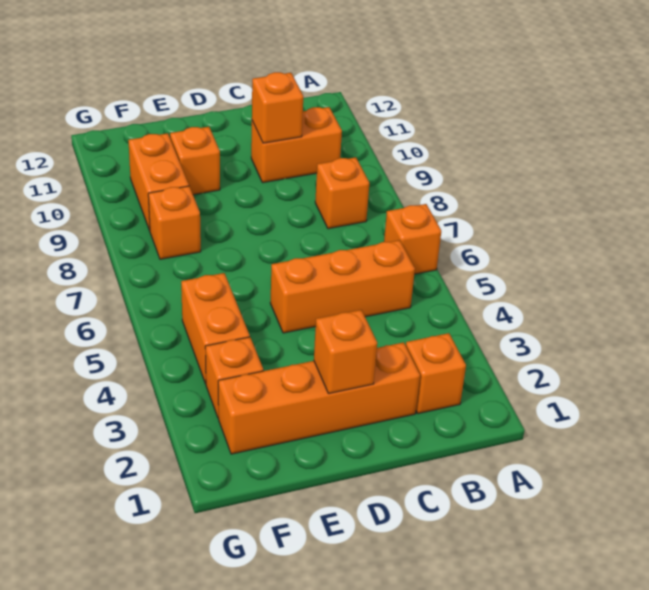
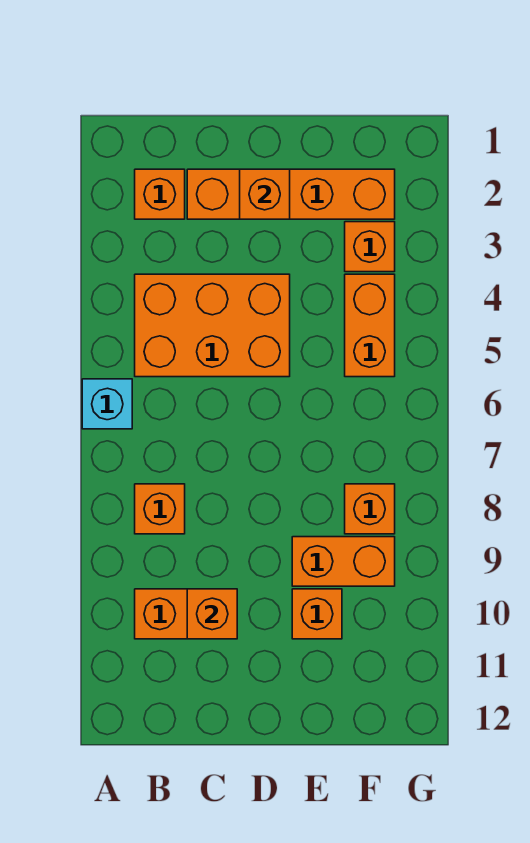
orange brick A6 level 1 -> cyan brick A6 level 1
orange brick B5:D5 level 1 -> orange brick B4:D5 level 1
orange brick F9:F10 level 1 -> orange brick E9:F9 level 1

